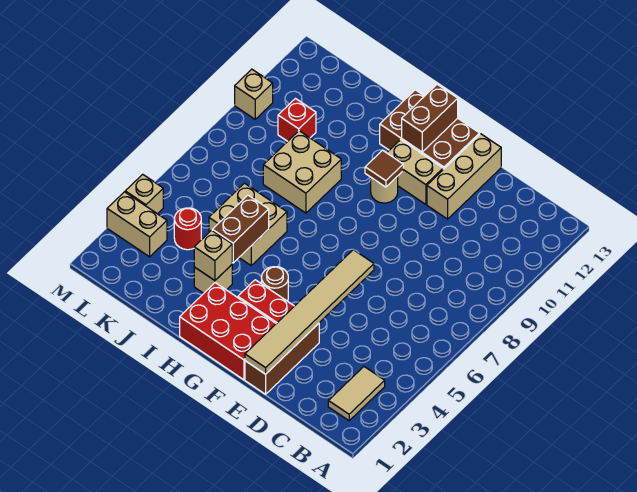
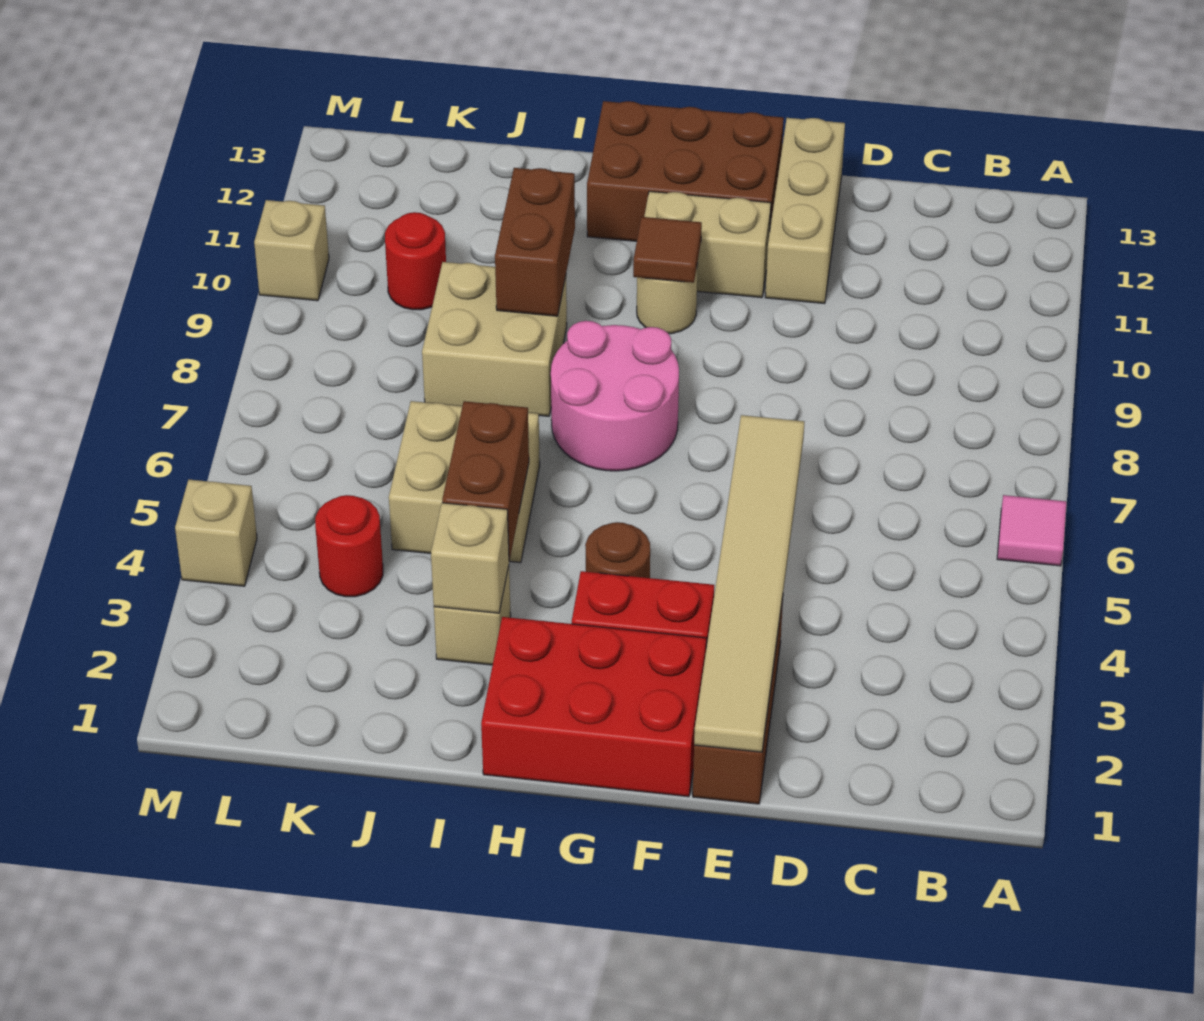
none -> pink tile A6 level 1
tan tile B2:B3 level 1 -> none
none -> pink round brick G7:H8 level 1
brown brick G12:G13 level 2 -> brown brick I9:I10 level 2
red brick K10 level 1 -> red round brick K10 level 1
tan brick L3:M3 level 1 -> none

